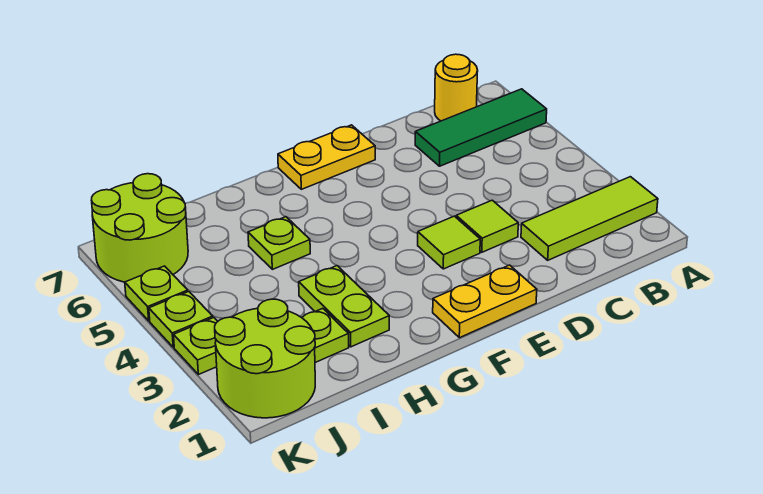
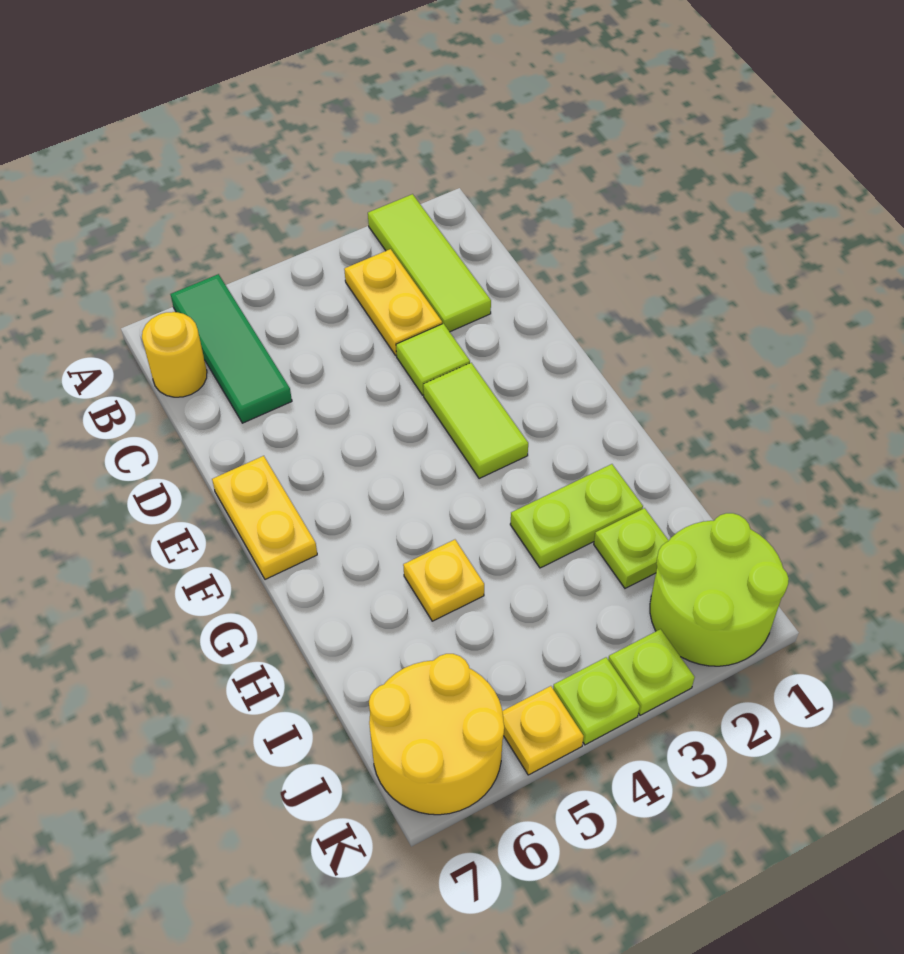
yellow plate E1:F1 level 1 -> yellow plate B3:C3 level 1
lime tile E3 level 1 -> lime tile E3:F3 level 1
lime plate H5 level 1 -> yellow plate H5 level 1
lime round brick J6:K7 level 1 -> yellow round brick J6:K7 level 1
lime plate K5 level 1 -> yellow plate K5 level 1

